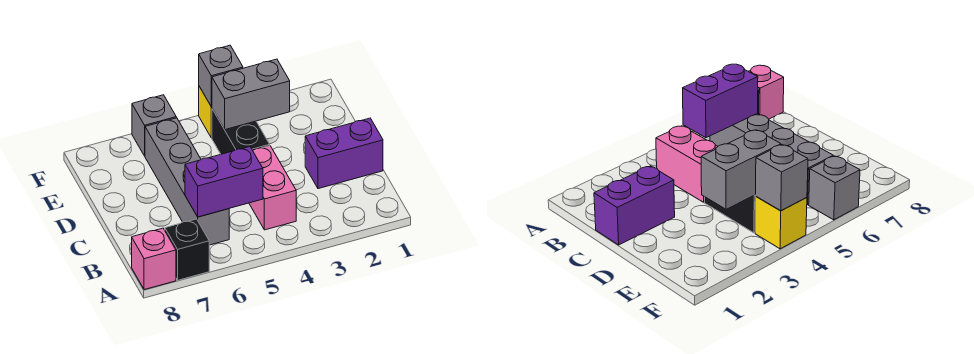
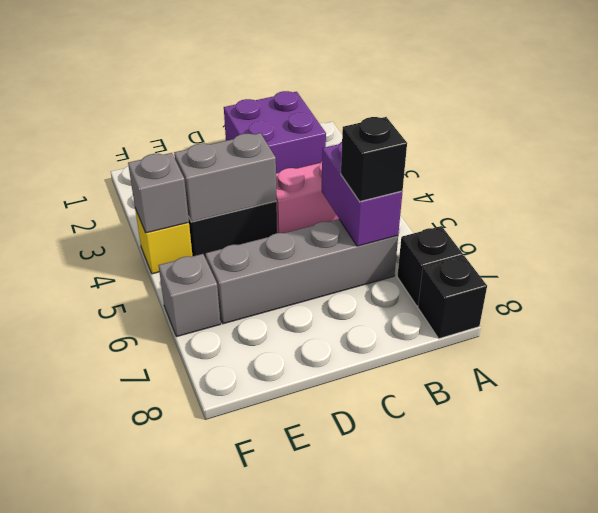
pink brick A8 level 1 -> black brick A8 level 1
none -> black brick B6 level 3
purple brick C1:C2 level 1 -> purple brick B1:C2 level 1
grey brick E3:E4 level 2 -> grey brick D4:E4 level 2

